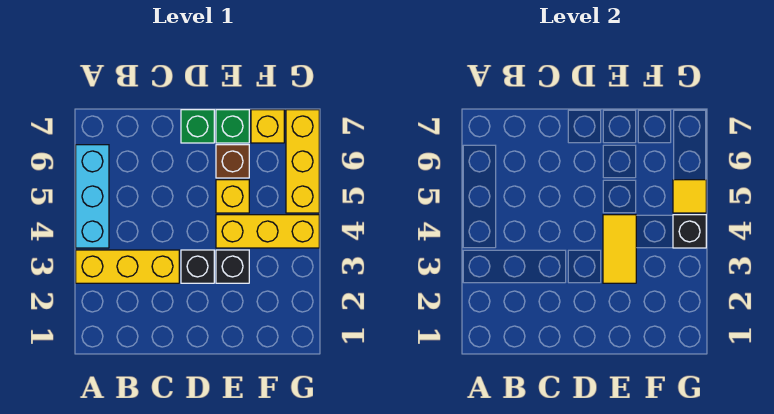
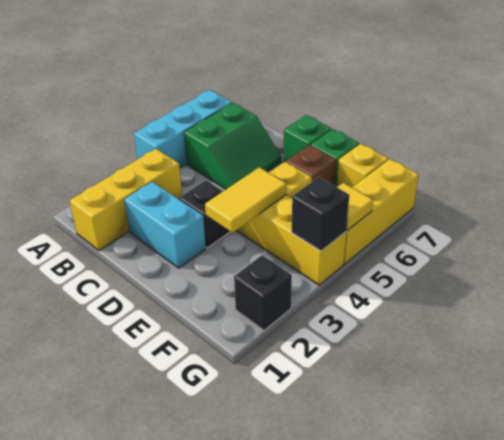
yellow brick A3:C3 level 1 -> yellow brick B1:B3 level 1
none -> green slope B5:C6 level 1 top B
none -> cyan brick C2:D2 level 1
black brick E3 level 1 -> black brick G2 level 1

